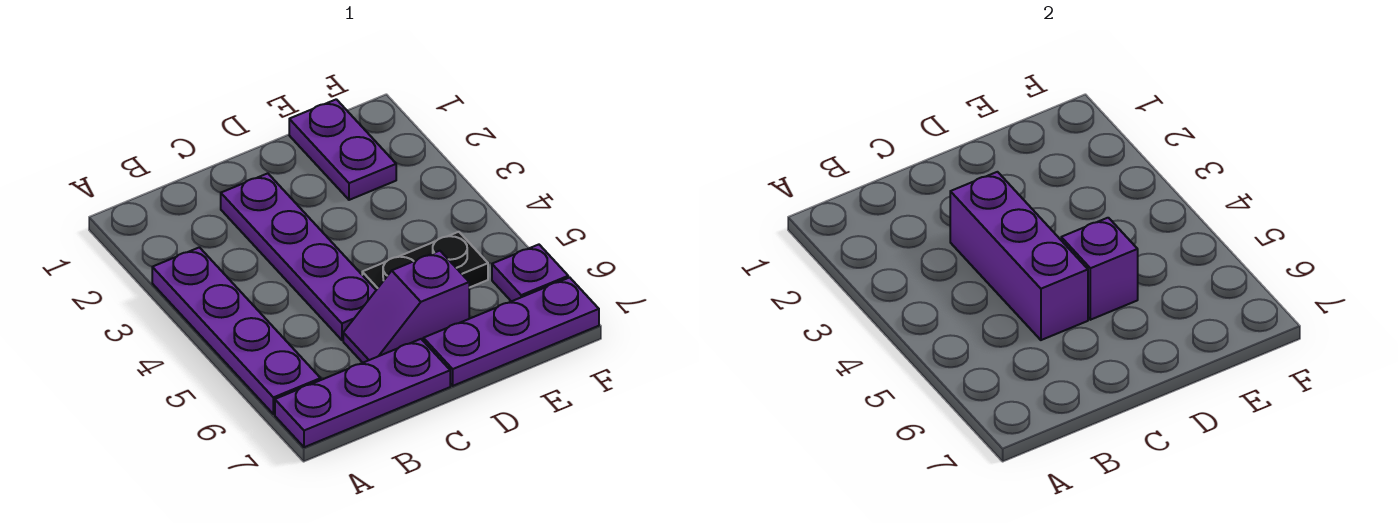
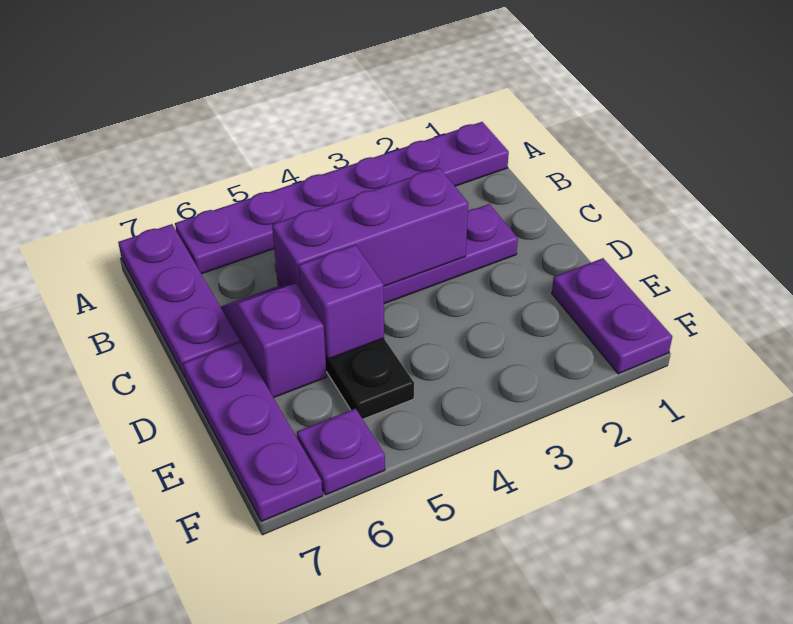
purple plate A3:A6 level 1 -> purple plate A1:A6 level 1
purple plate E1:E2 level 1 -> purple plate E1:F1 level 1

